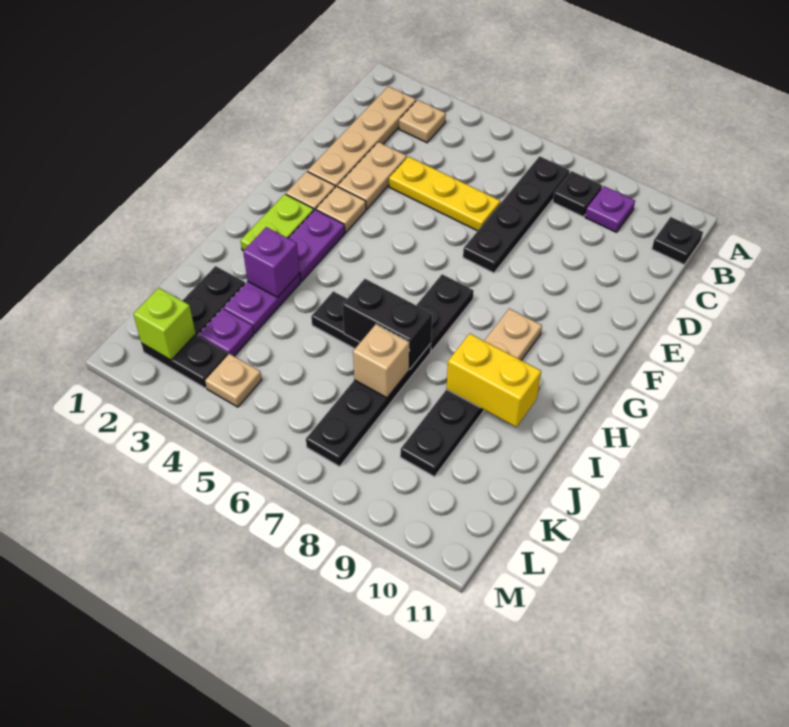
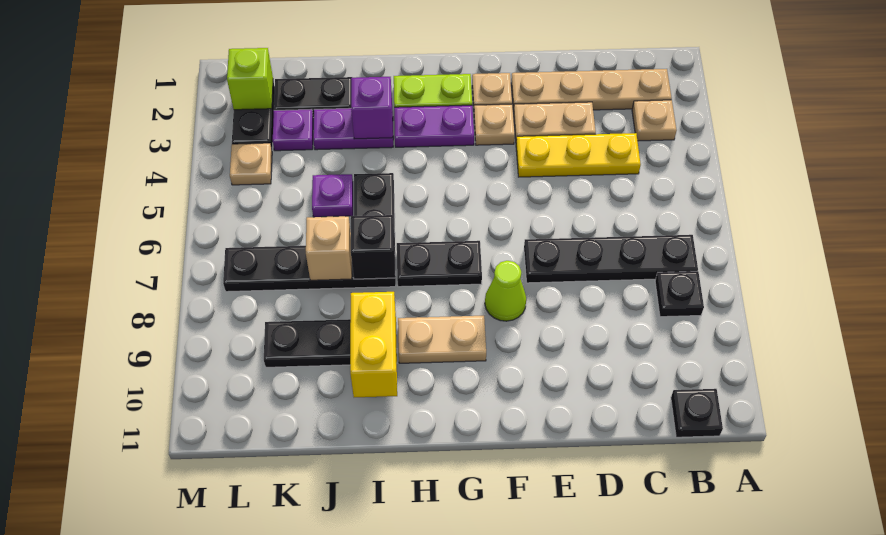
purple plate B9 level 1 -> purple plate J5 level 1
yellow plate D4:D6 level 1 -> yellow plate C4:E4 level 1
none -> lime cone F8 level 1
black brick I6:I7 level 2 -> black brick I7 level 2

